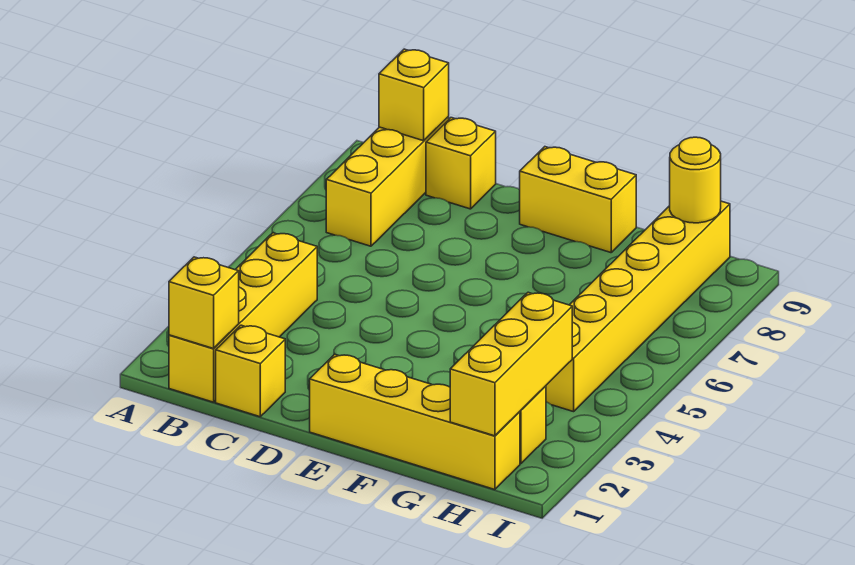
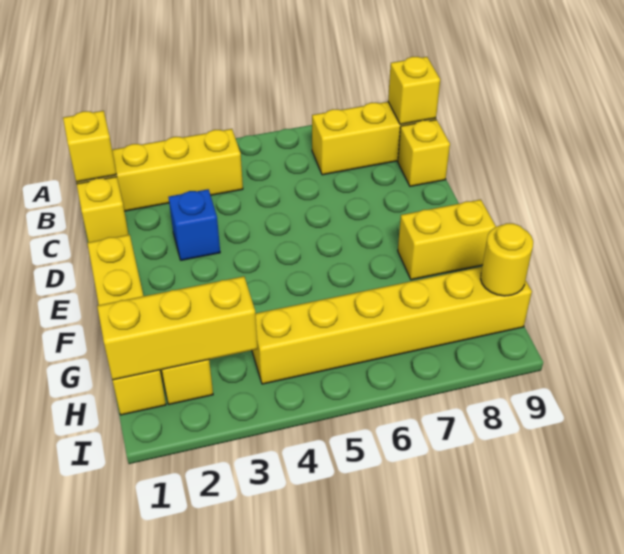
none -> blue brick D3 level 1
yellow brick E9:F9 level 1 -> yellow brick F8:F9 level 1

